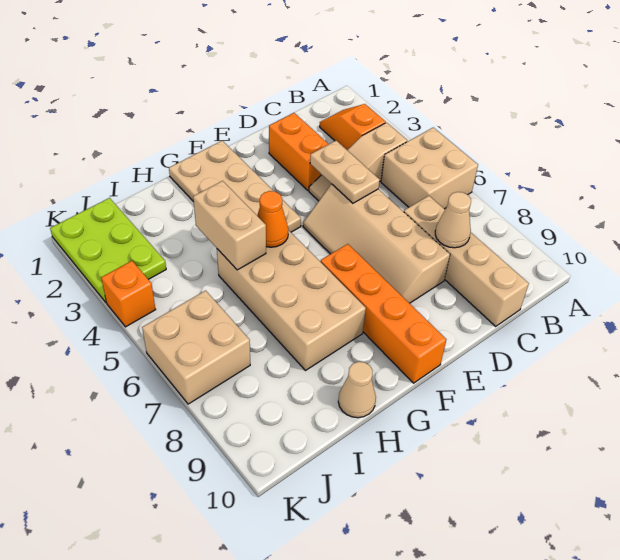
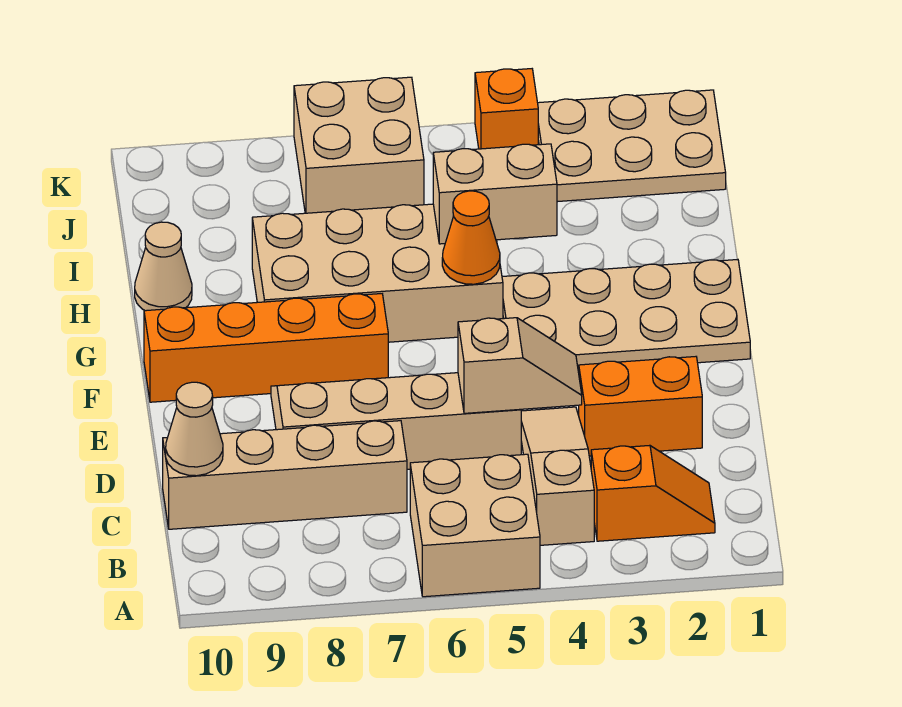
tan cone C8 level 2 -> tan cone C10 level 2
tan plate D4:D5 level 2 -> tan slope D4:D5 level 2 top 5
lime plate J1:K3 level 1 -> tan plate J1:K3 level 1

